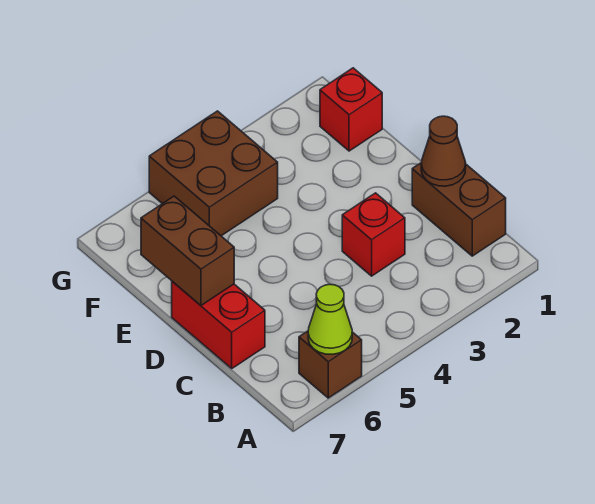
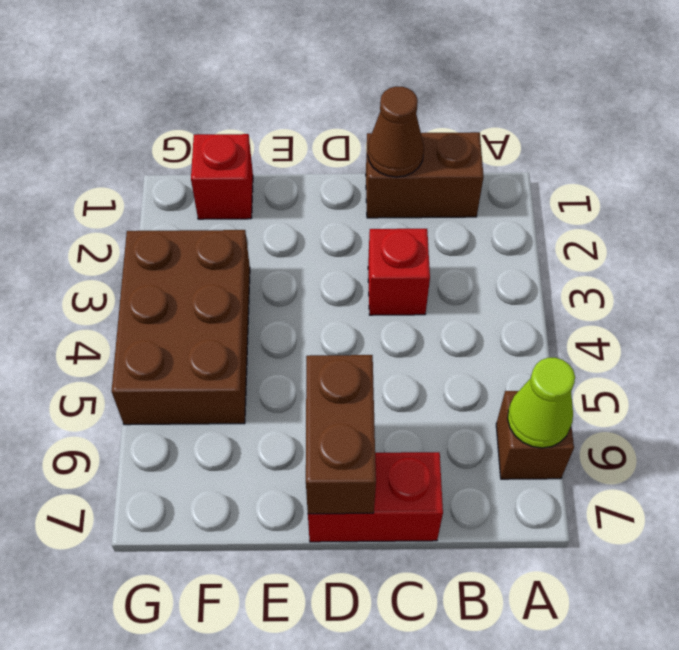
brown brick D7:E7 level 2 -> brown brick D6:D7 level 2
brown brick F4:G5 level 1 -> brown brick F3:G5 level 1

